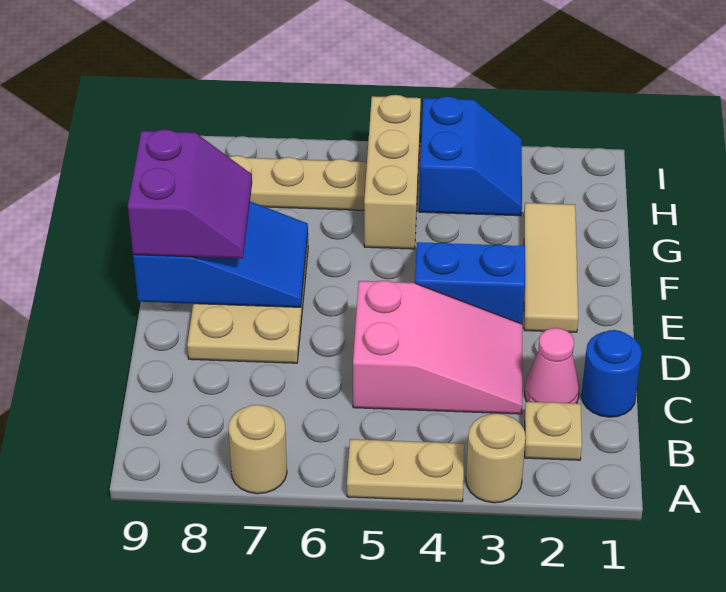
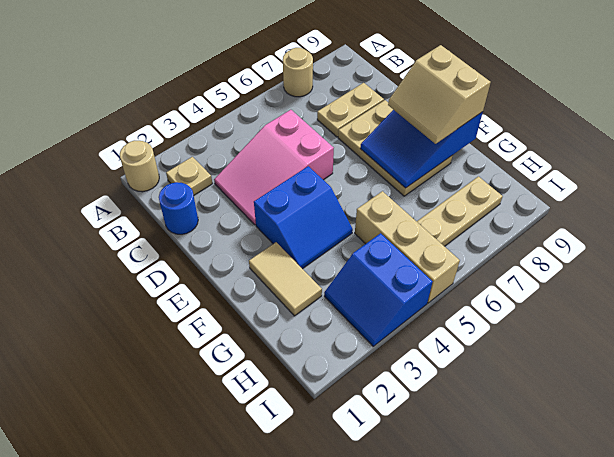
tan round brick A3 level 1 -> tan round brick A1 level 1
tan plate A4:A5 level 1 -> tan plate C7:C8 level 1
pink cone C2 level 1 -> none
tan tile E2:G2 level 1 -> tan tile F2:G2 level 1
purple slope E8:F9 level 3 top 9 -> tan slope E8:F9 level 3 top 9

